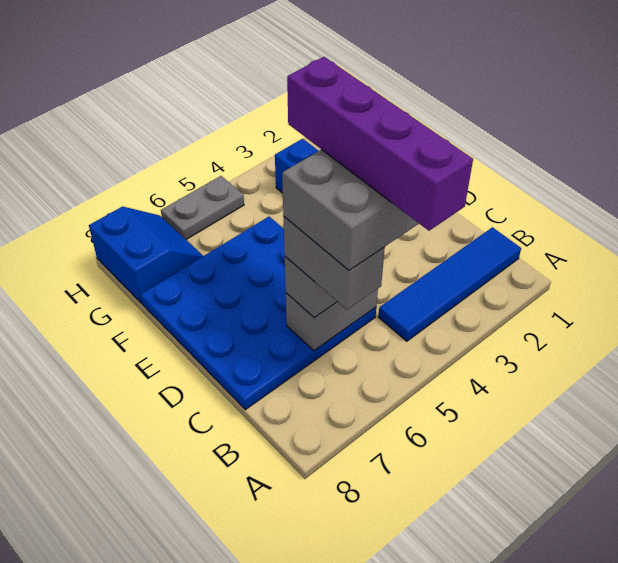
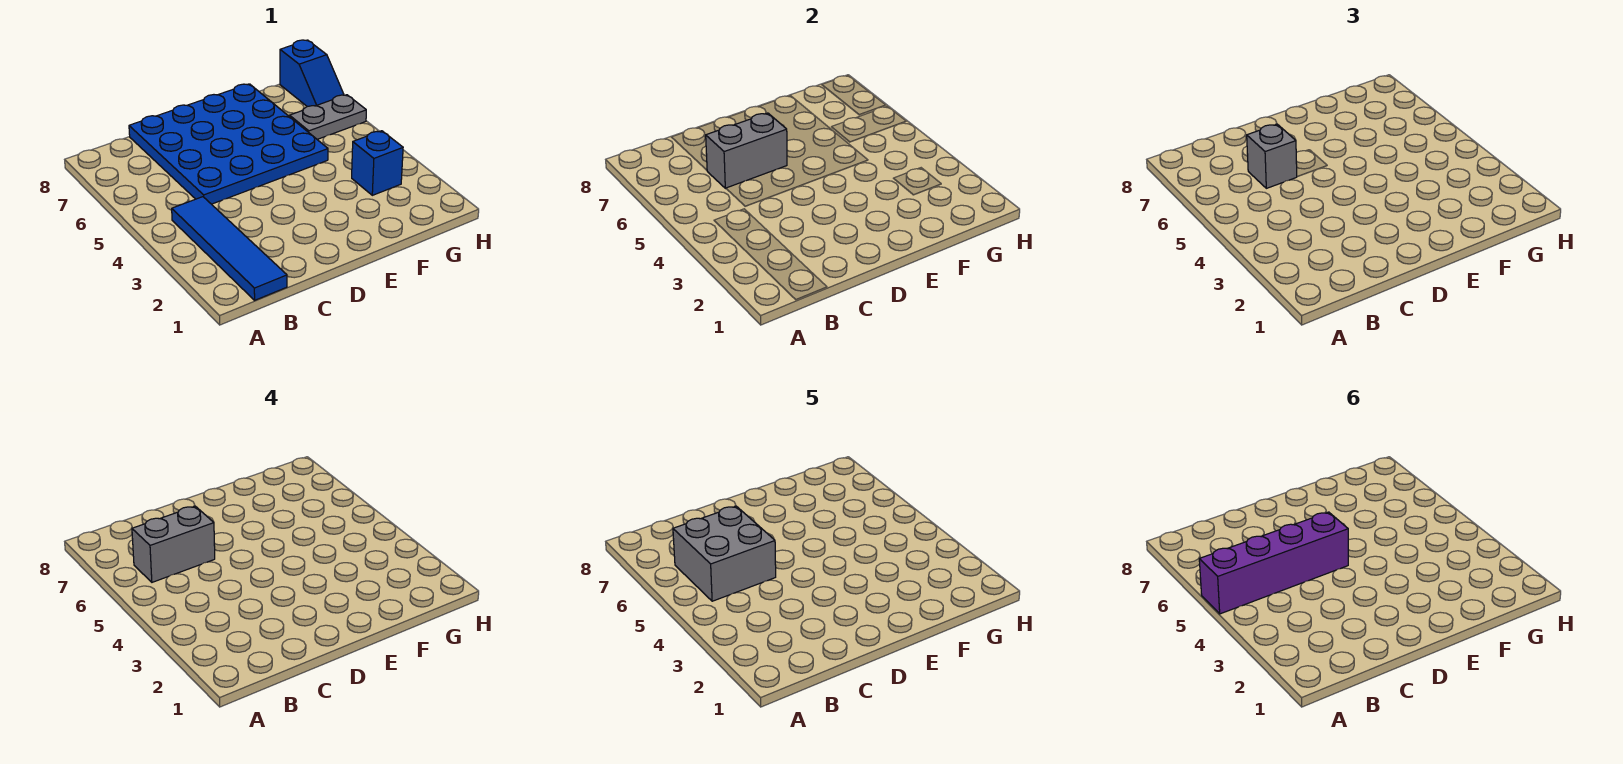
grey brick C5:C6 level 2 -> grey brick C6:D6 level 2
blue slope G7:H8 level 1 top 8 -> blue slope H7:H8 level 1 top 8
grey plate H5:H6 level 1 -> grey plate G6:H6 level 1

